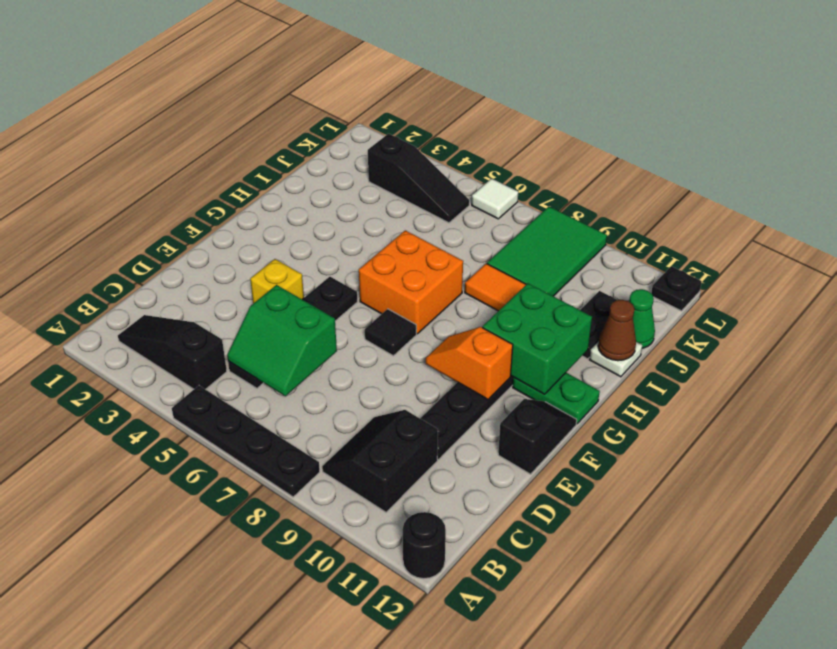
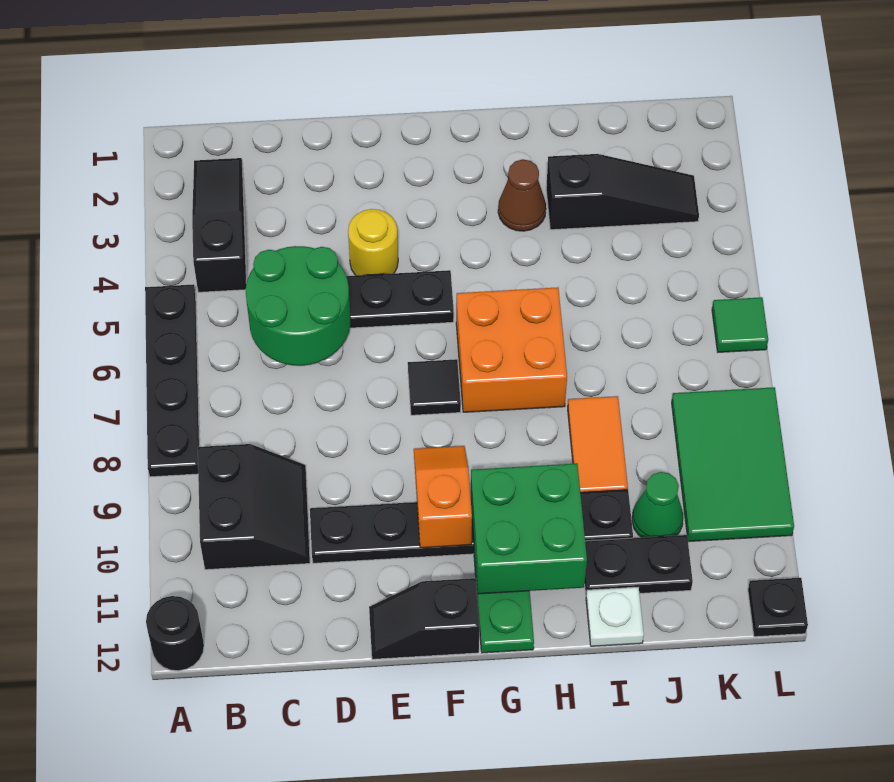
black slope B9:C10 level 1 top 10 -> black slope B9:C10 level 1 top B
green slope C5:D6 level 2 top D -> green round brick C5:D6 level 2
yellow brick E4 level 1 -> yellow round brick E4 level 1
black slope E12:F12 level 1 top E -> black slope E12:F12 level 1 top F
brown cone I12 level 2 -> brown cone H3 level 1
green tile J8:L9 level 1 -> green tile K8:L10 level 1
green cone J12 level 1 -> green cone J10 level 1
black slope K3:K5 level 1 top 3 -> black slope I3:K3 level 1 top I
white tile L6 level 1 -> green tile L6 level 1

